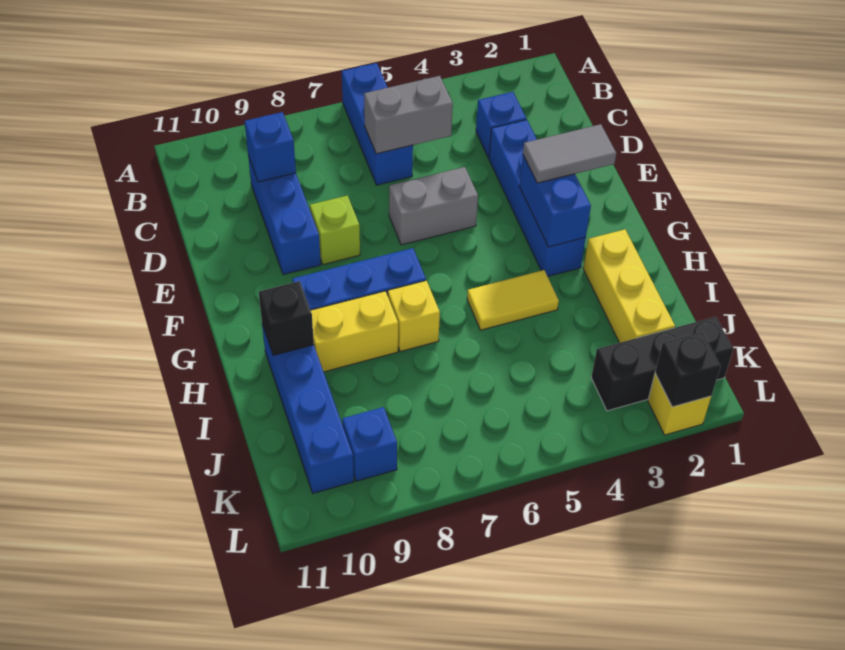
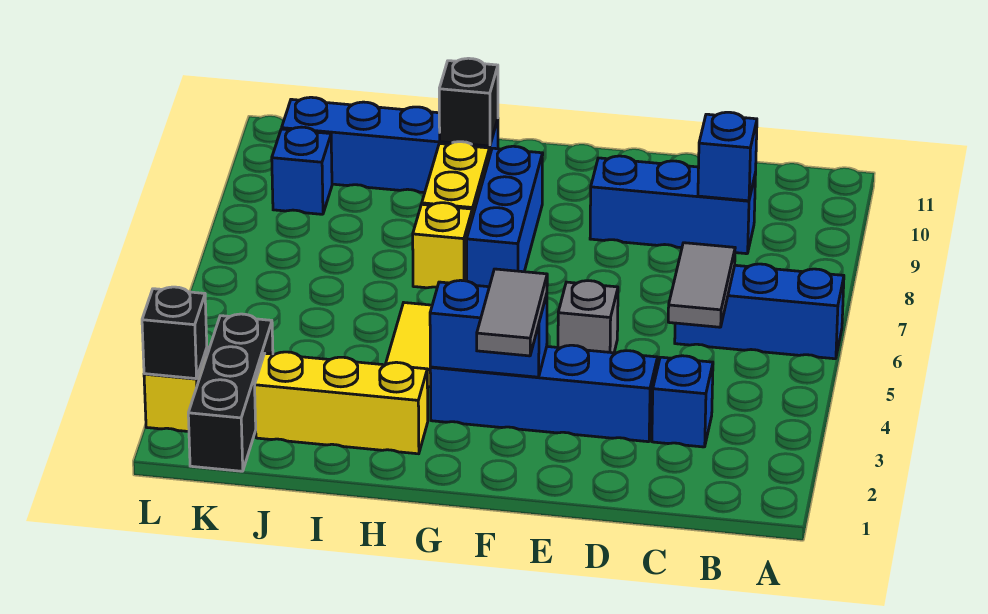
grey brick C5:C6 level 2 -> grey tile C5:C6 level 2
grey brick E5:E6 level 1 -> grey brick E5 level 1
lime brick E8 level 1 -> none

